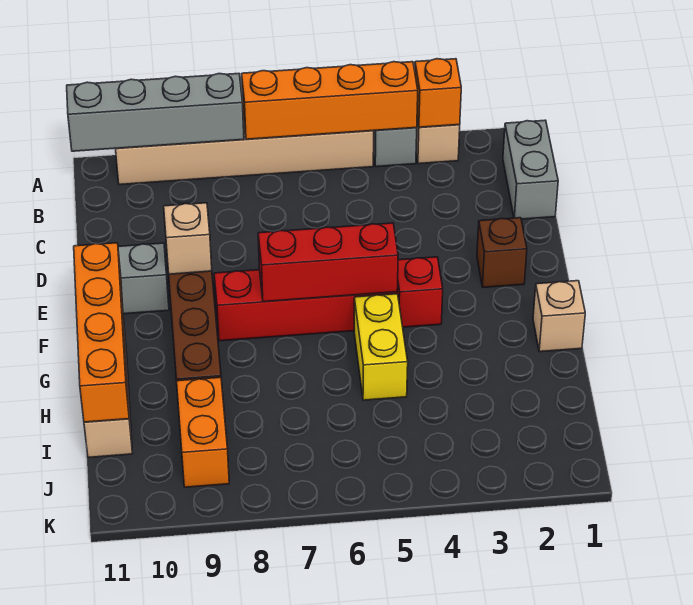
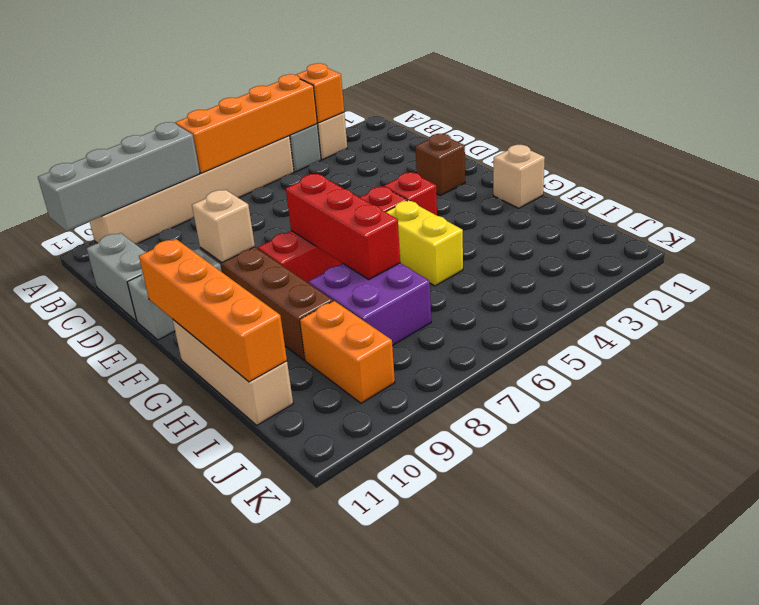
grey brick B1:C1 level 1 -> grey brick C11:D11 level 1
red brick F5:F7 level 2 -> red brick F7:H7 level 2
none -> purple brick H7:I8 level 1

